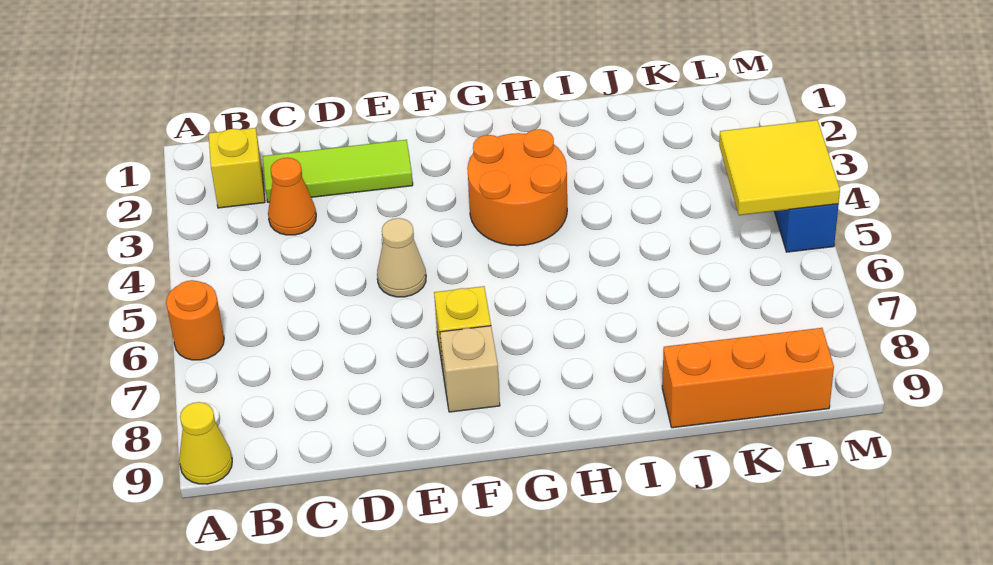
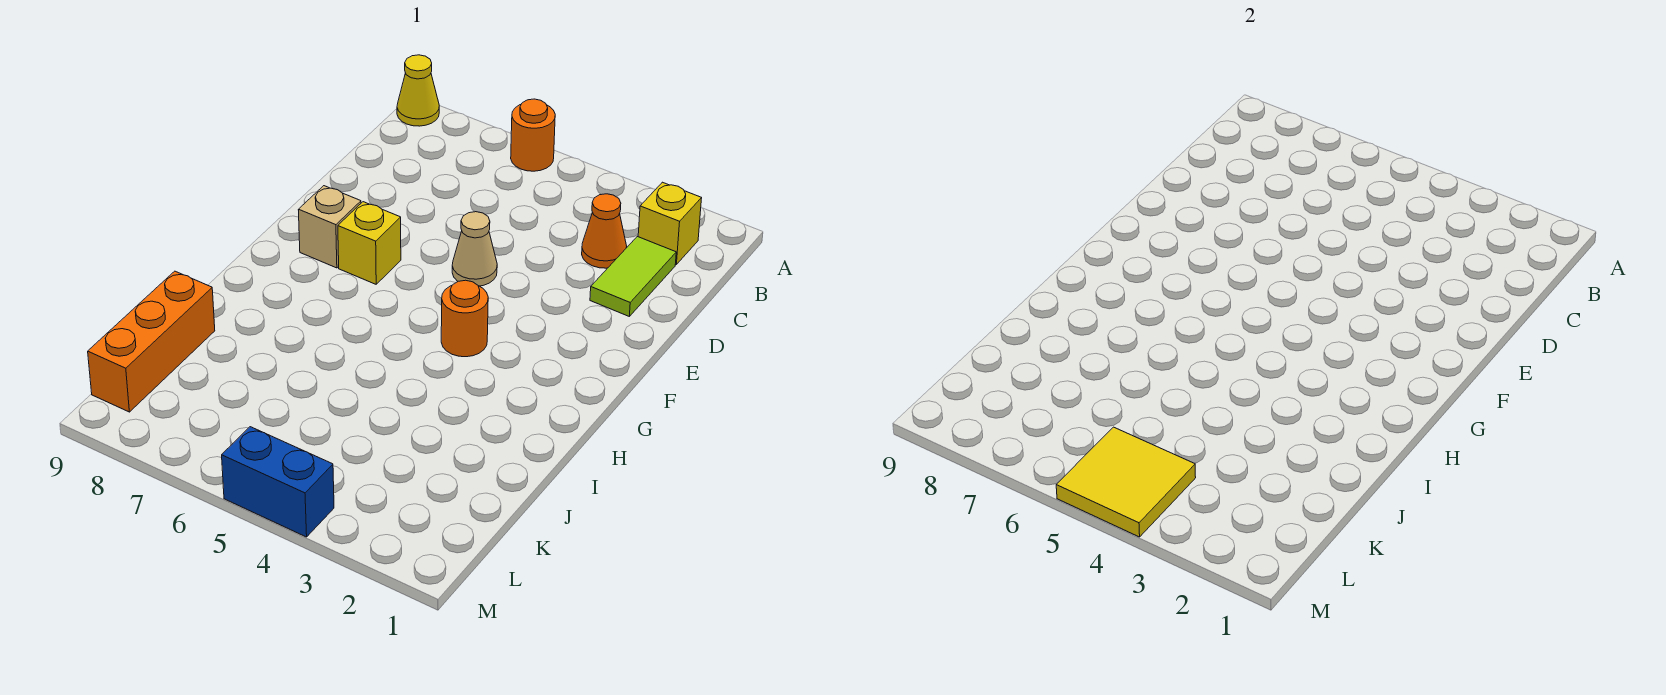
lime tile C2:E2 level 1 -> lime tile C2:D2 level 1
orange round brick G3:H4 level 1 -> orange round brick G4 level 1

